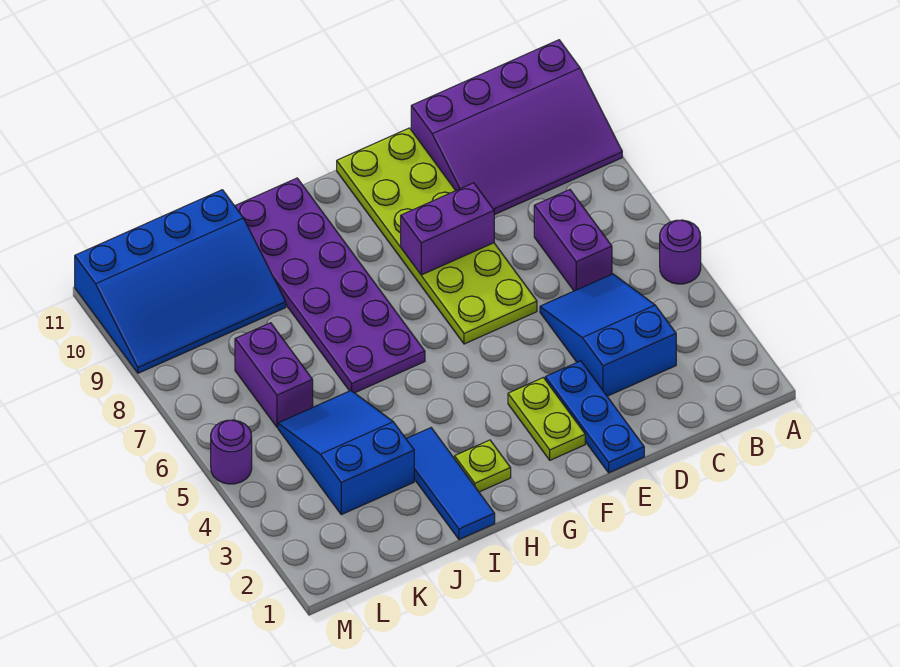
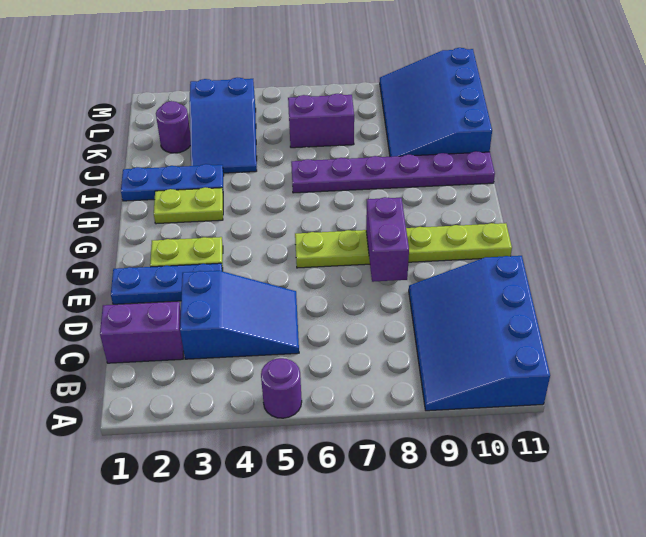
purple slope A9:D11 level 1 top 11 -> blue slope A9:D11 level 1 top 11
purple brick C6:C7 level 1 -> purple brick C1:C2 level 1
lime plate E6:F11 level 1 -> lime plate F6:F11 level 1
lime plate H2 level 1 -> lime plate H2:H3 level 1
purple plate H6:I11 level 1 -> purple plate I6:I11 level 1
blue tile I1:I3 level 1 -> blue plate I1:I3 level 1
blue slope J3:K5 level 1 top 3 -> blue slope J3:L4 level 1 top L
purple round brick M5 level 1 -> purple round brick K2 level 1

